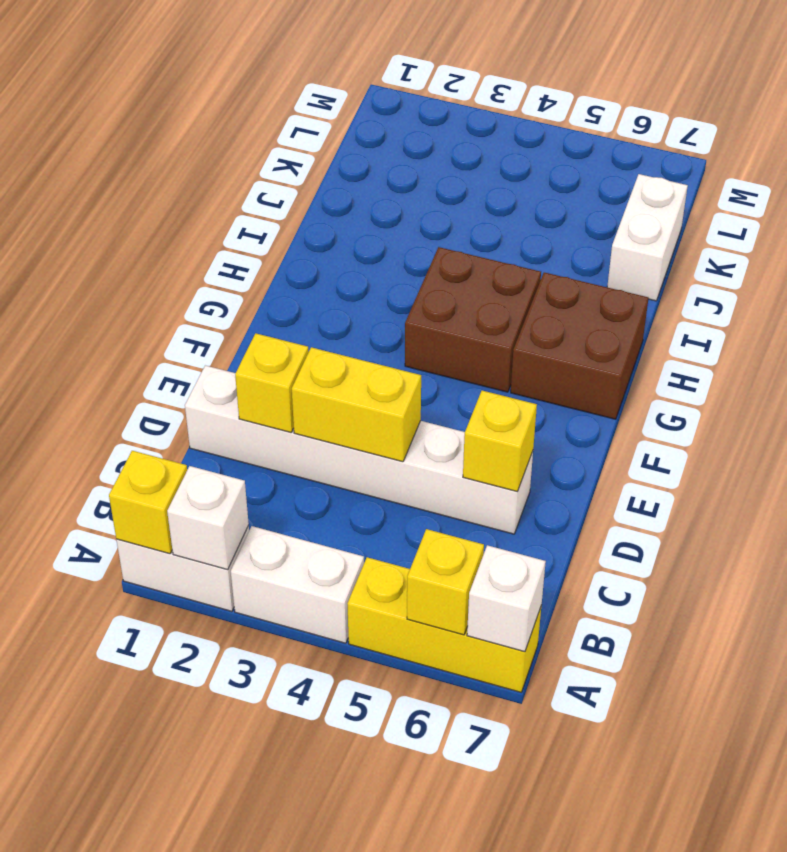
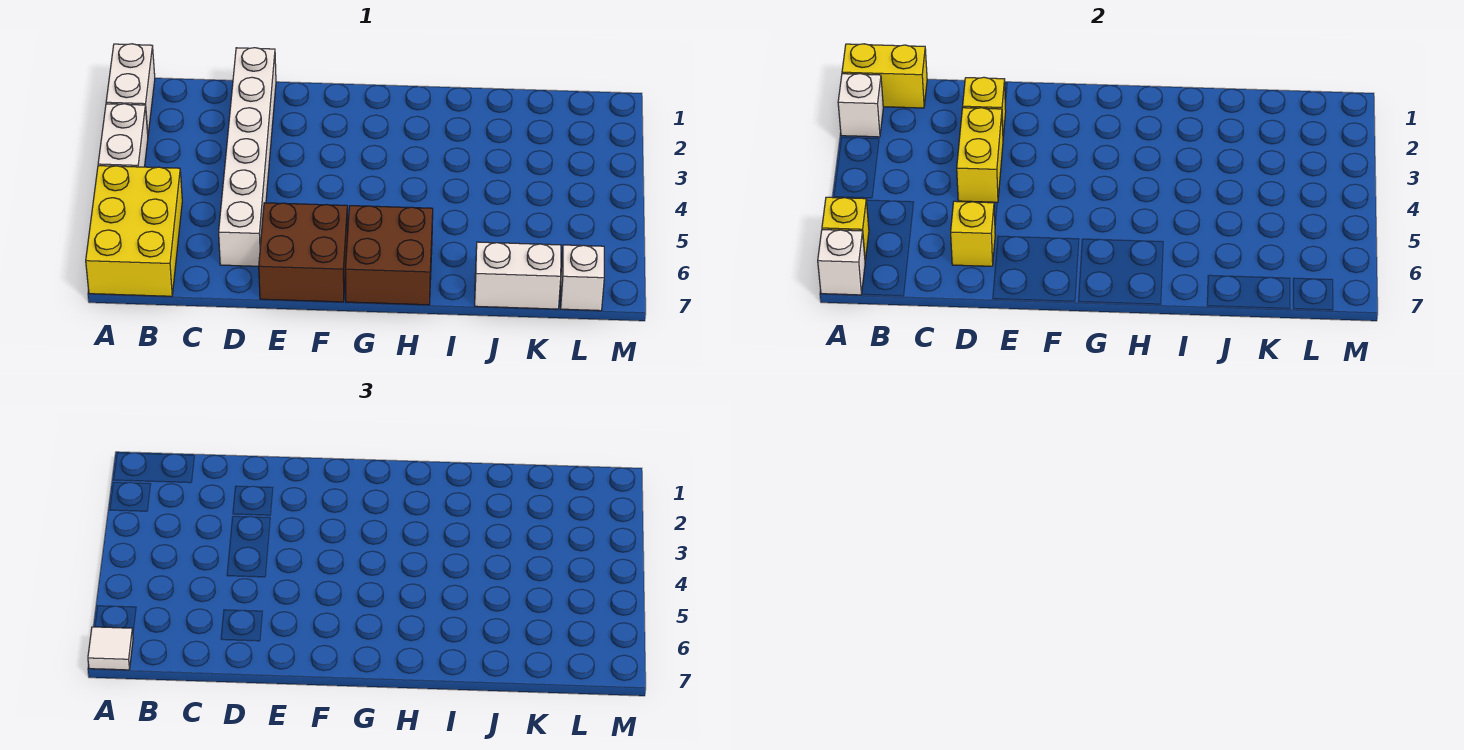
yellow brick A1 level 2 -> yellow brick A1:B1 level 2
yellow brick A5:A7 level 1 -> yellow brick A5:B7 level 1
none -> white tile A7 level 3
brown brick G4:H5 level 1 -> brown brick E6:F7 level 1
none -> white brick L7 level 1

